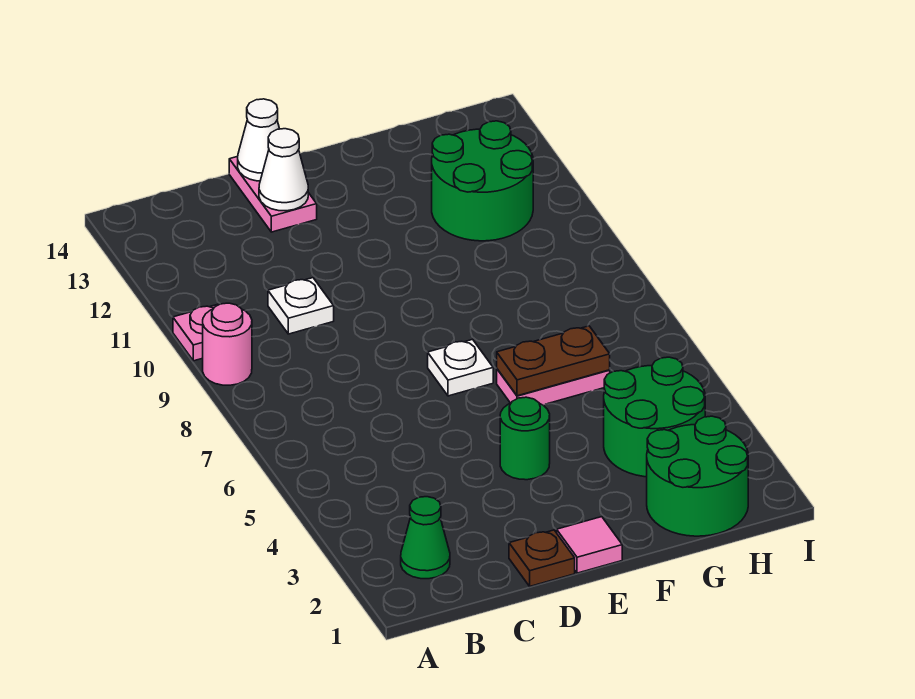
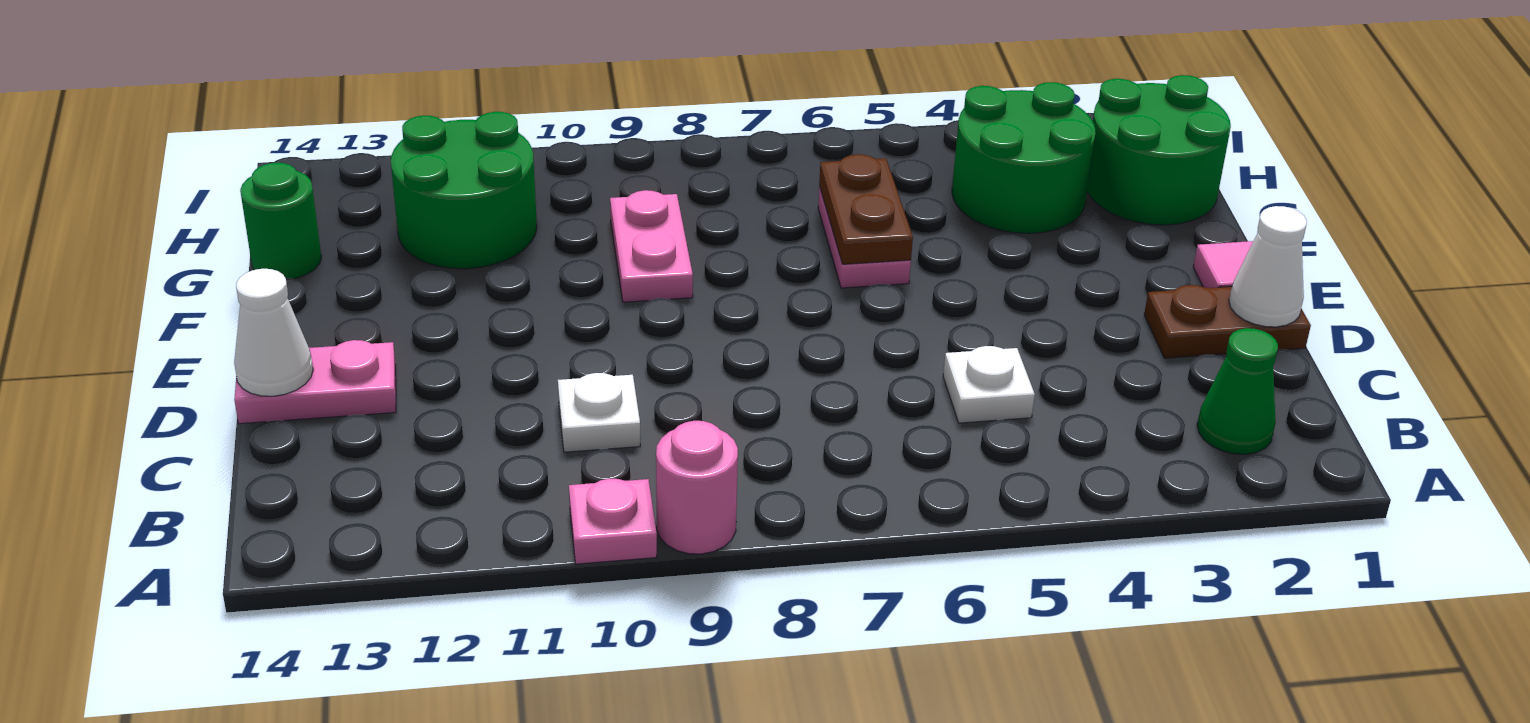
brown plate D1 level 1 -> brown plate D1:D2 level 1
white cone D13 level 2 -> white cone D1 level 2
green round brick E4 level 1 -> green round brick G14 level 1
white plate E7 level 1 -> white plate C5 level 1
none -> pink plate F9:G9 level 1

